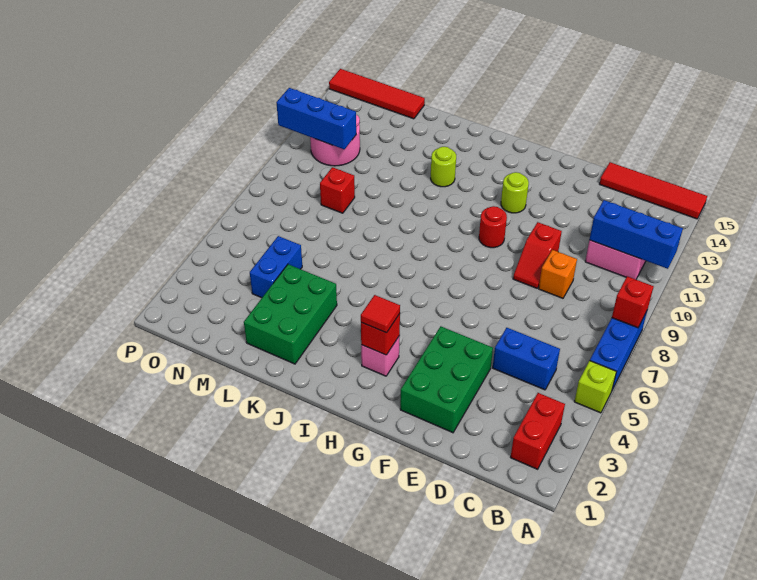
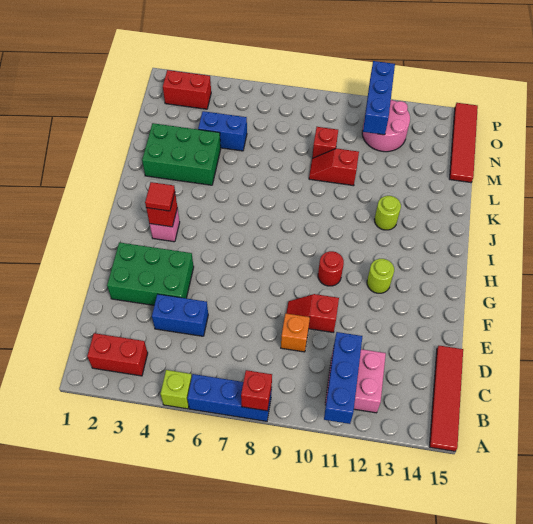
blue brick C5:D5 level 1 -> blue brick D4:D5 level 1
none -> red slope L9:L10 level 1 top 10
none -> red brick O2:O3 level 1

